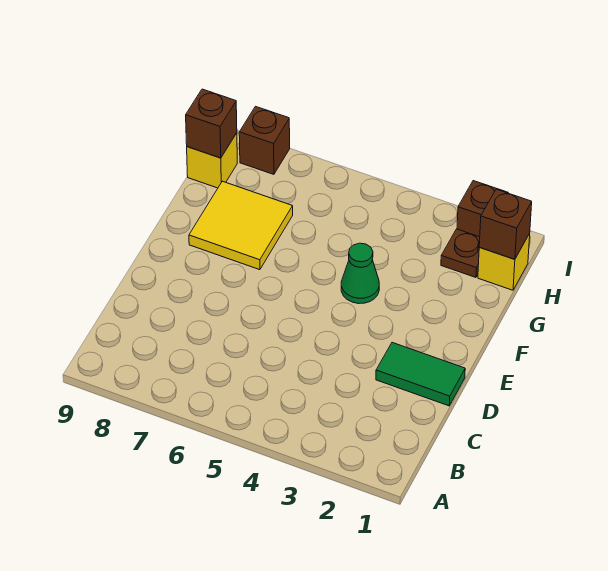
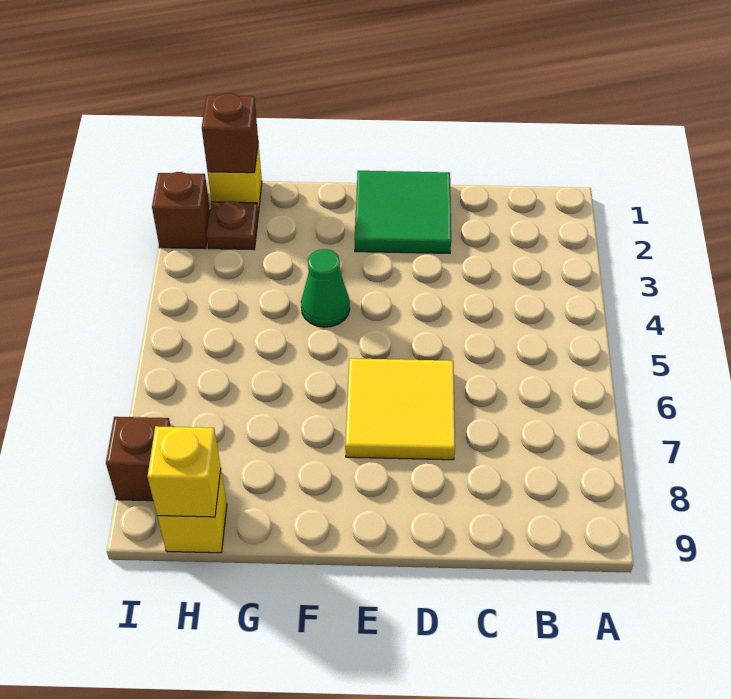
green tile D1:D2 level 1 -> green tile D1:E2 level 1
yellow tile F7:G8 level 1 -> yellow tile D6:E7 level 1
brown brick H9 level 2 -> yellow brick H9 level 2

